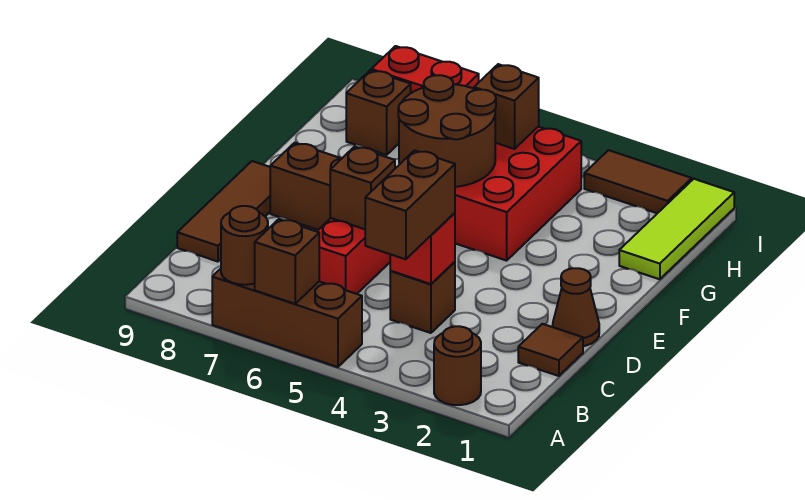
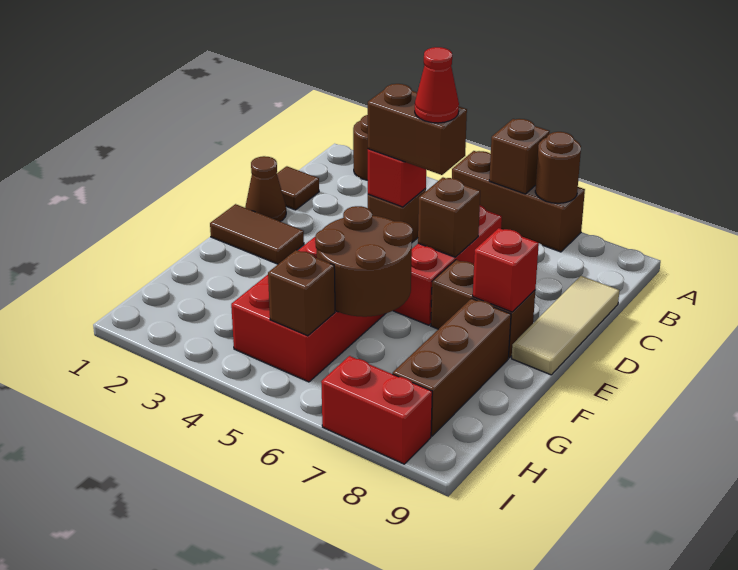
brown brick B4:C4 level 3 -> brown brick C4:C5 level 3
none -> red cone C5 level 4
brown tile C9:E9 level 1 -> tan tile C9:E9 level 1
none -> red brick E8 level 2
lime tile G1:I1 level 1 -> none
brown brick H8 level 1 -> brown brick F8:H8 level 1
brown tile I2:I3 level 1 -> brown tile E1:E2 level 1

